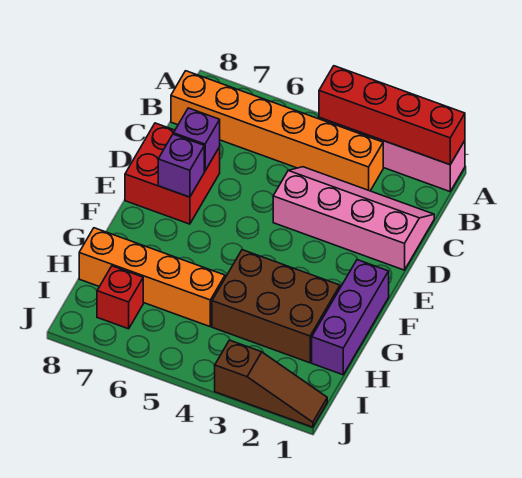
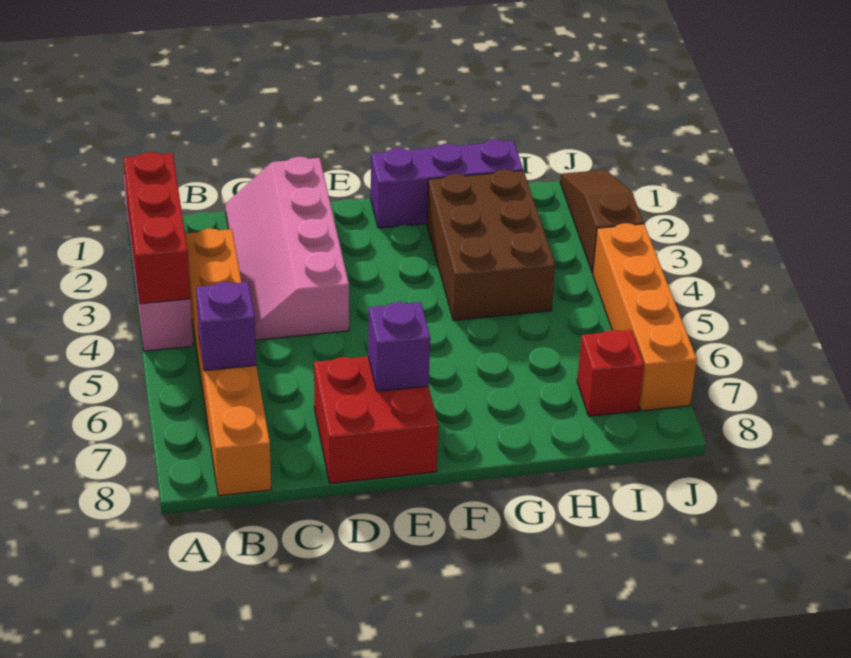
red brick A1:A4 level 2 -> red brick A2:A4 level 2
purple brick D7 level 2 -> purple brick B6 level 2
orange brick H5:H8 level 1 -> orange brick J4:J7 level 1

